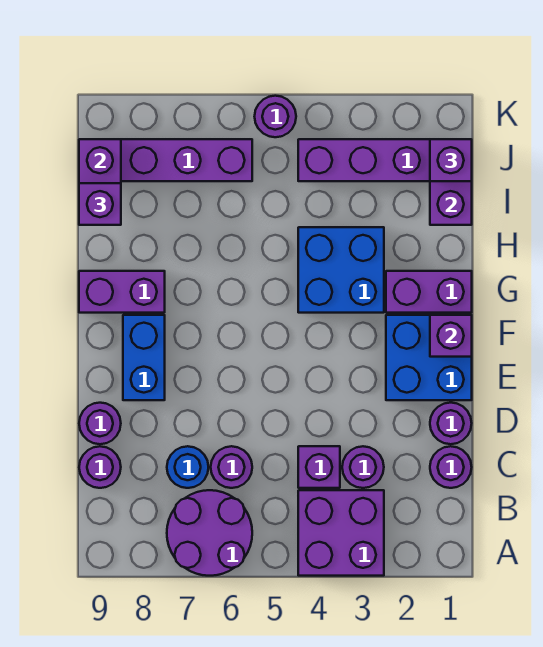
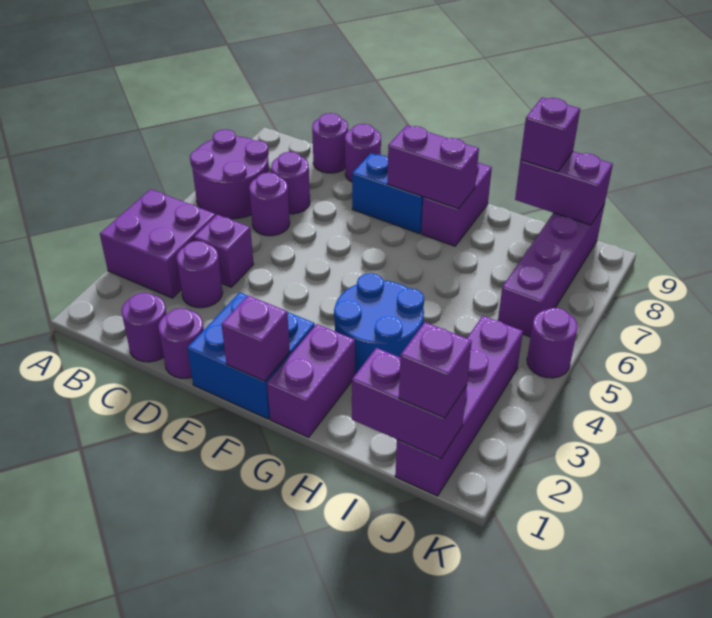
blue round brick C7 level 1 -> purple round brick C7 level 1
none -> purple brick F8:G8 level 2
blue brick G3:H4 level 1 -> blue round brick G3:H4 level 1

